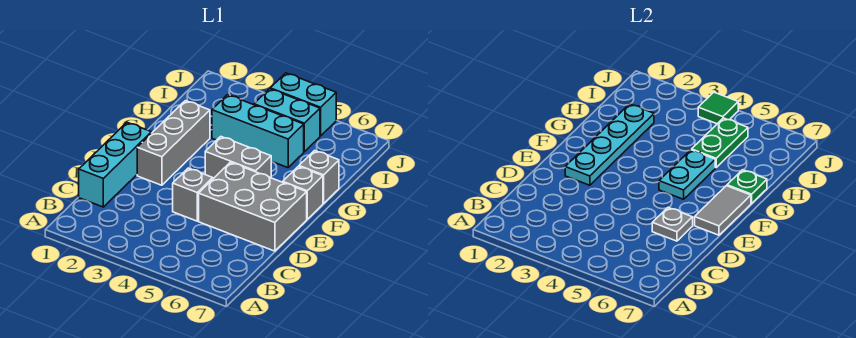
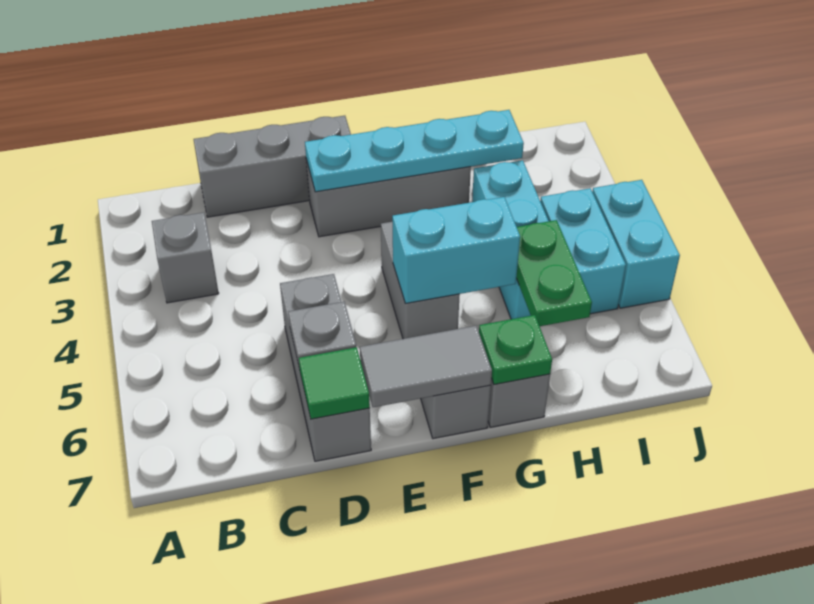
cyan brick C1:E1 level 1 -> grey brick C1:E1 level 1
grey brick D4 level 1 -> grey brick B3 level 1
grey brick D5:E7 level 1 -> grey brick D5:D7 level 1
cyan plate F5:G5 level 2 -> cyan brick F5:G5 level 2
green plate H5:I5 level 2 -> green plate H5:H6 level 2
green tile J4 level 2 -> green tile D7 level 2

